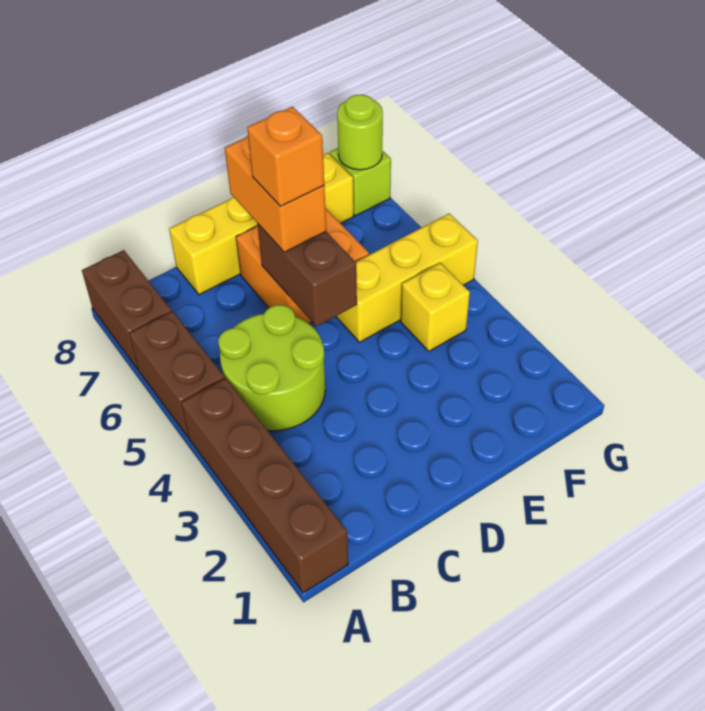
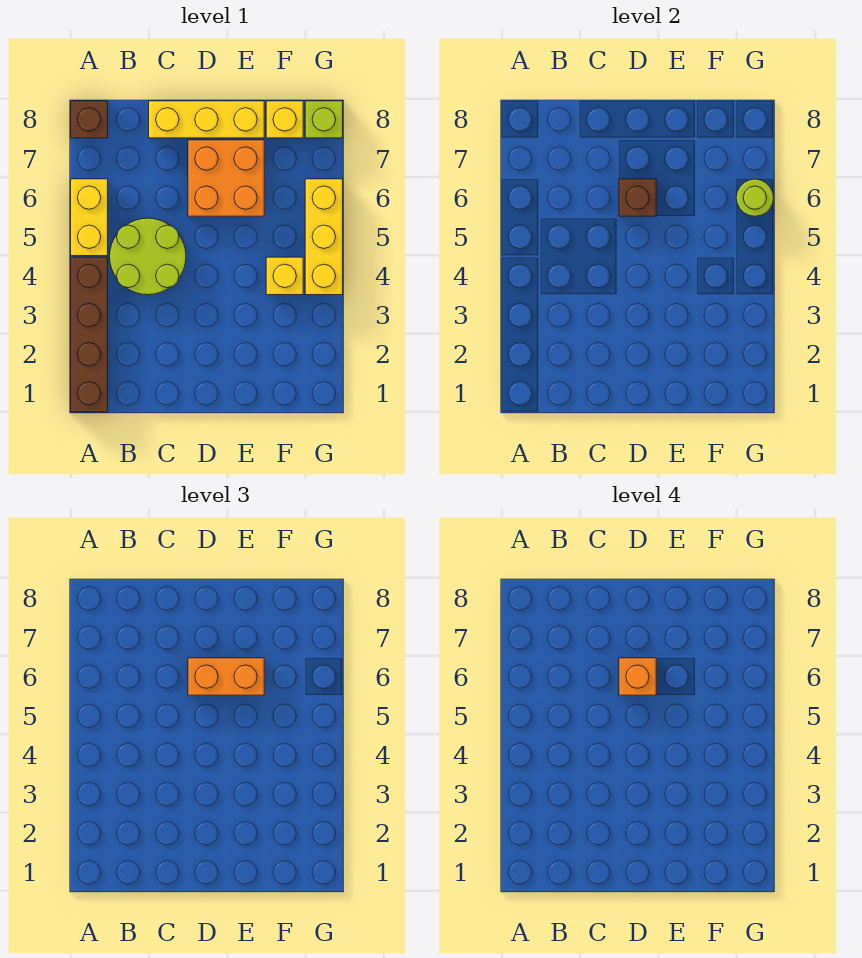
brown brick A5:A6 level 1 -> yellow brick A5:A6 level 1
brown brick A7:A8 level 1 -> brown brick A8 level 1
brown brick D5:D6 level 2 -> brown brick D6 level 2
orange brick D6:D7 level 3 -> orange brick D6:E6 level 3
yellow brick E5:G5 level 1 -> yellow brick G4:G6 level 1
lime round brick G8 level 2 -> lime round brick G6 level 2

